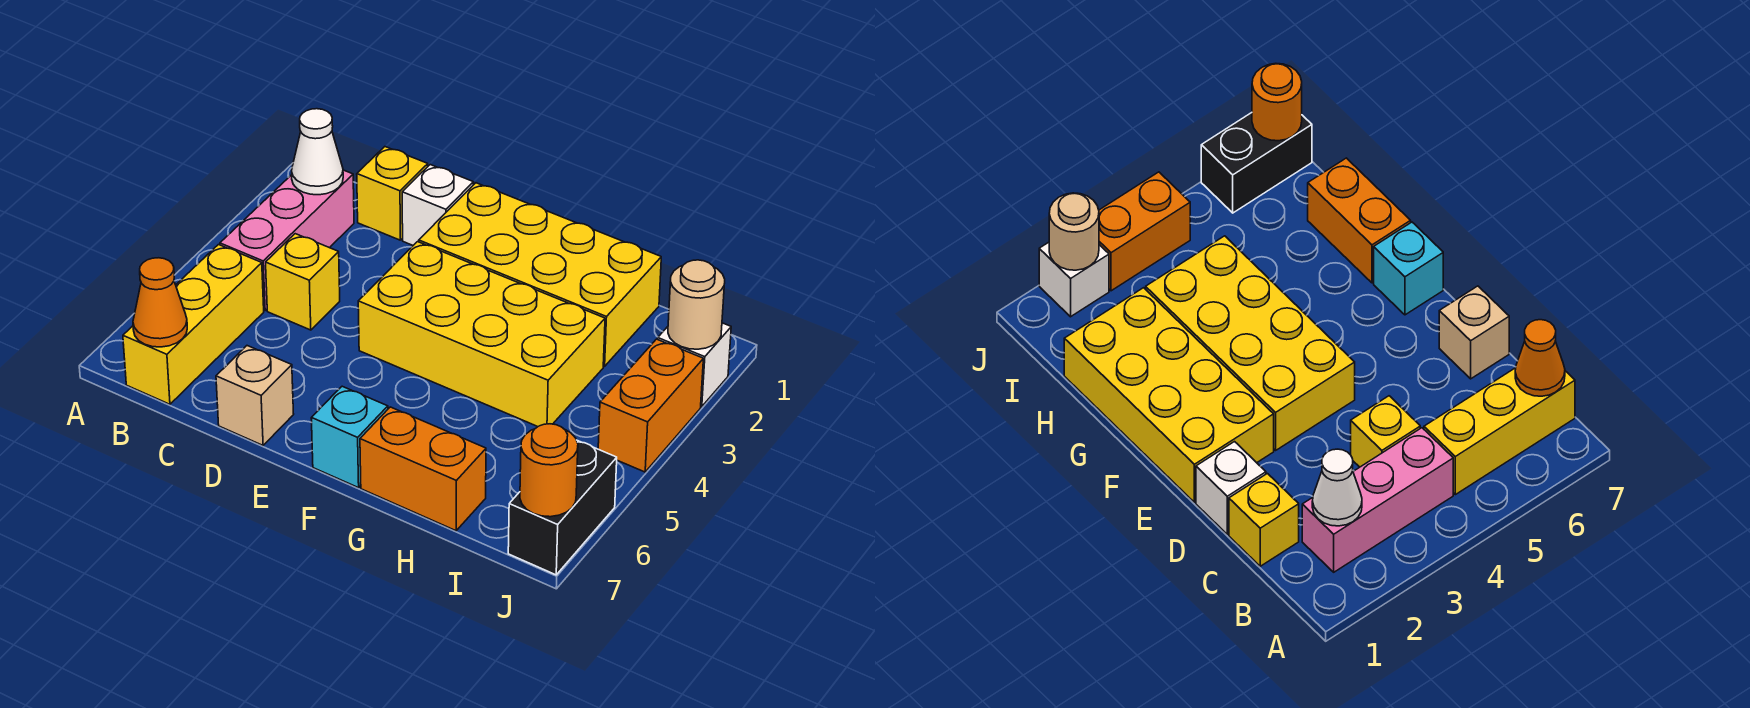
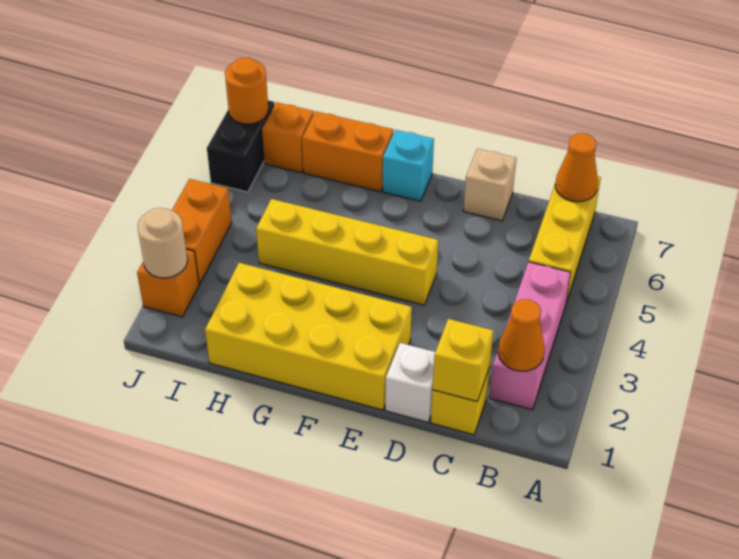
white cone B2 level 2 -> orange cone B2 level 2
yellow brick C4 level 1 -> yellow brick C1 level 2
yellow brick E3:H4 level 1 -> yellow brick E4:H4 level 1
none -> orange brick I7 level 1
white brick J2 level 1 -> orange brick J2 level 1

